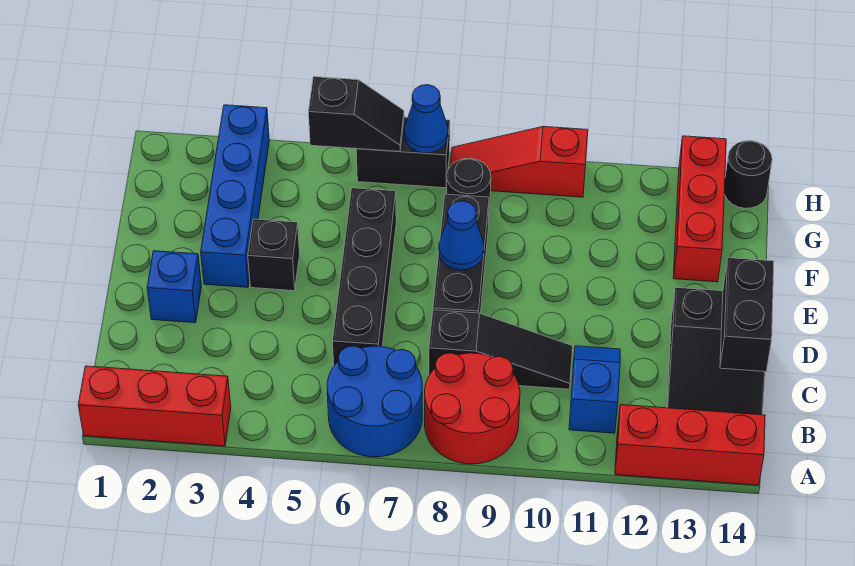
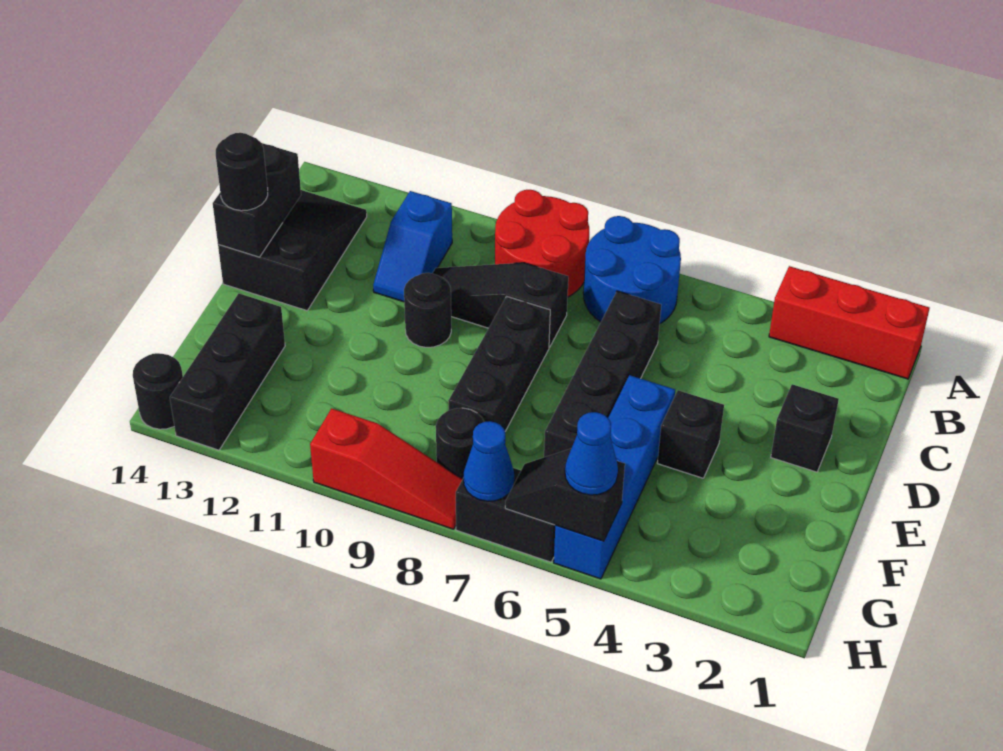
red brick A12:A14 level 1 -> none
blue brick D2 level 1 -> black brick D2 level 1
none -> black round brick D10 level 1
none -> black round brick D14 level 3
blue brick E3:H3 level 1 -> blue brick E5:H5 level 1
blue cone E8 level 2 -> blue cone H5 level 3
red brick F13:H13 level 1 -> black brick F13:H13 level 1

